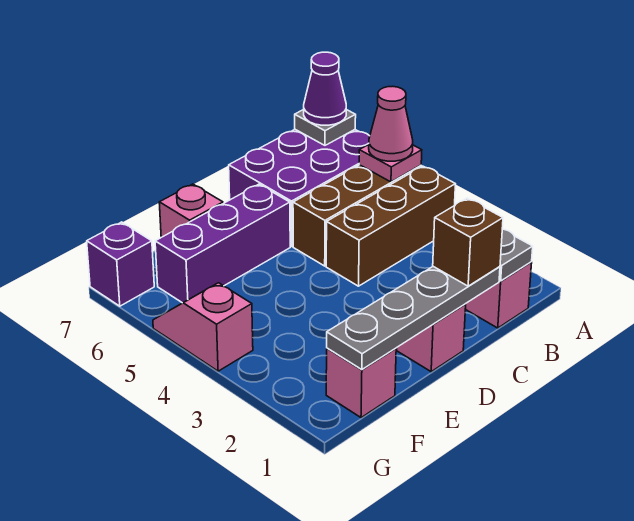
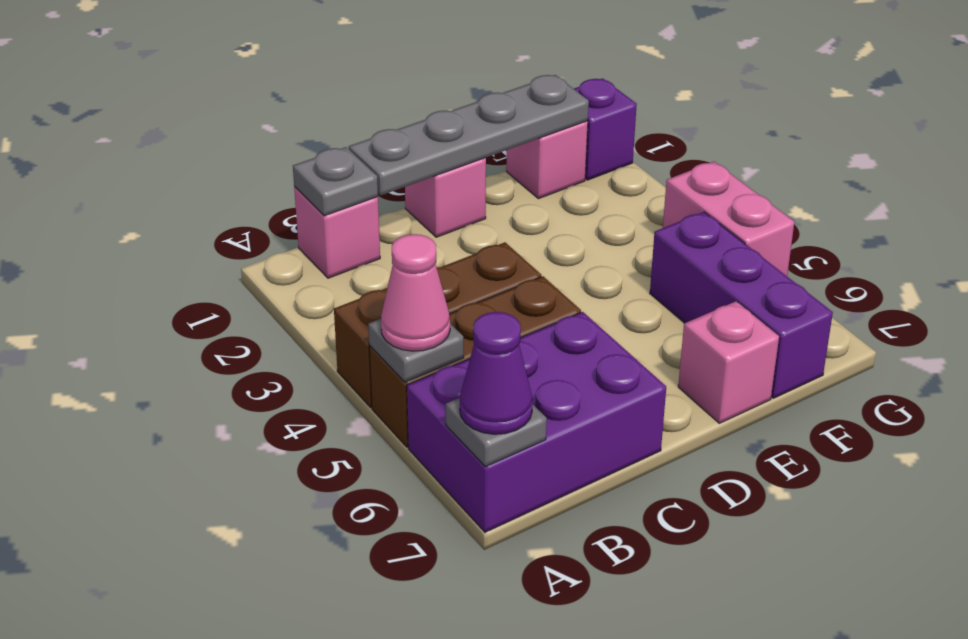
pink plate A5 level 2 -> grey plate A5 level 2
brown brick C1 level 3 -> none
purple brick D6:F6 level 1 -> purple brick F5:F7 level 1
pink slope G4:G5 level 1 top 4 -> pink brick G4:G5 level 1
purple brick G7 level 1 -> purple brick G1 level 1

